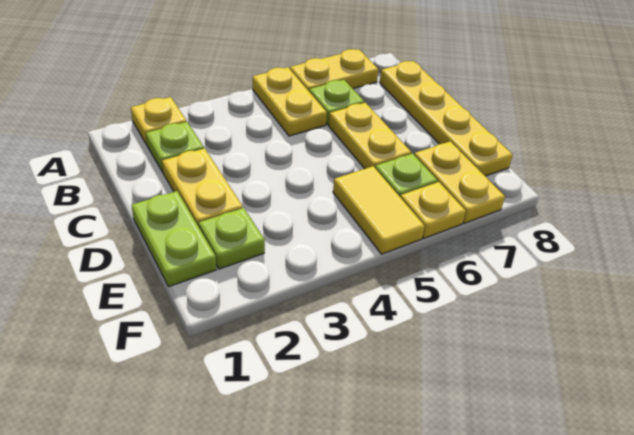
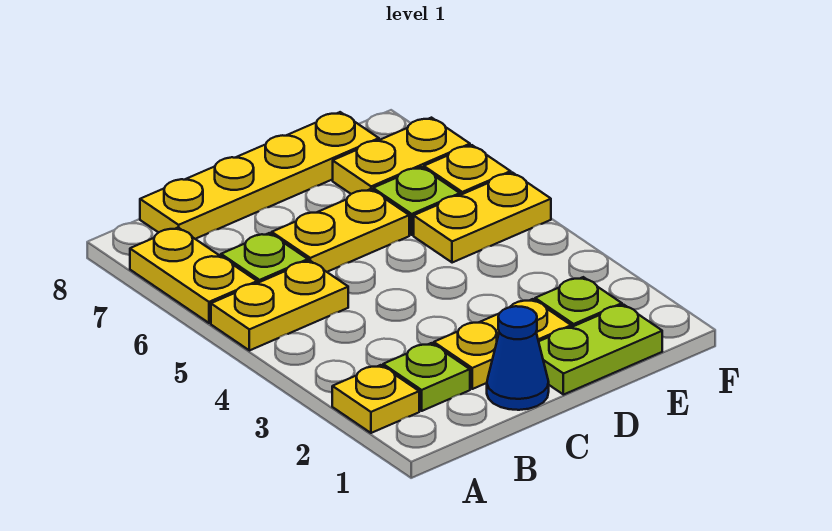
none -> blue cone C1 level 1
yellow tile E5:F5 level 1 -> yellow plate E5:F5 level 1

